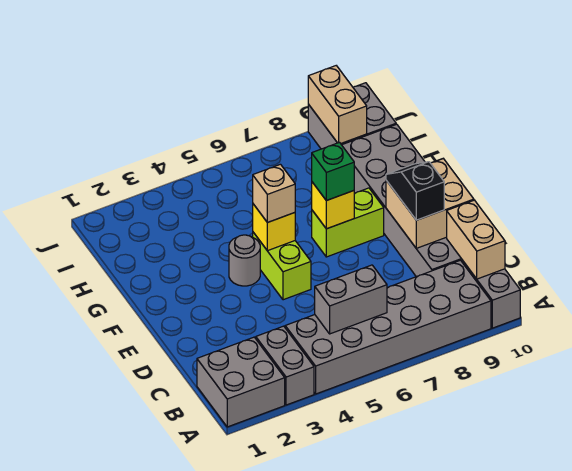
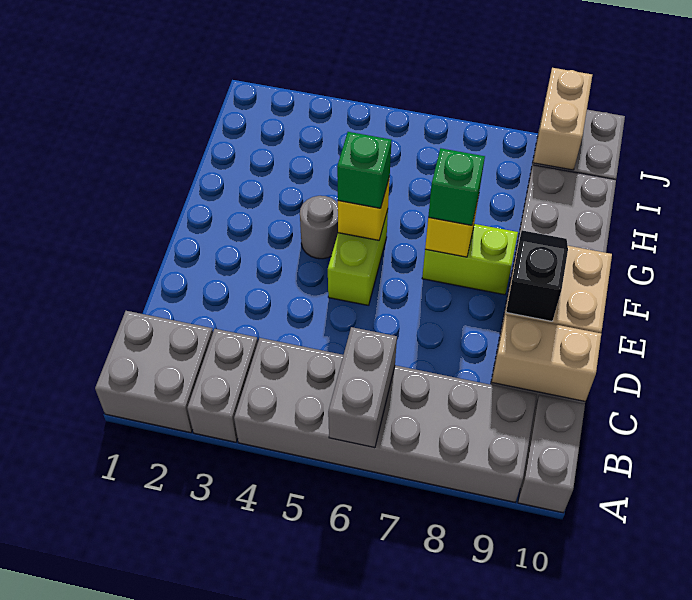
grey brick B5:B6 level 2 -> grey brick A6:B6 level 2
tan brick B10:C10 level 2 -> tan brick C9:C10 level 2
tan brick F5 level 3 -> green brick F5 level 3

